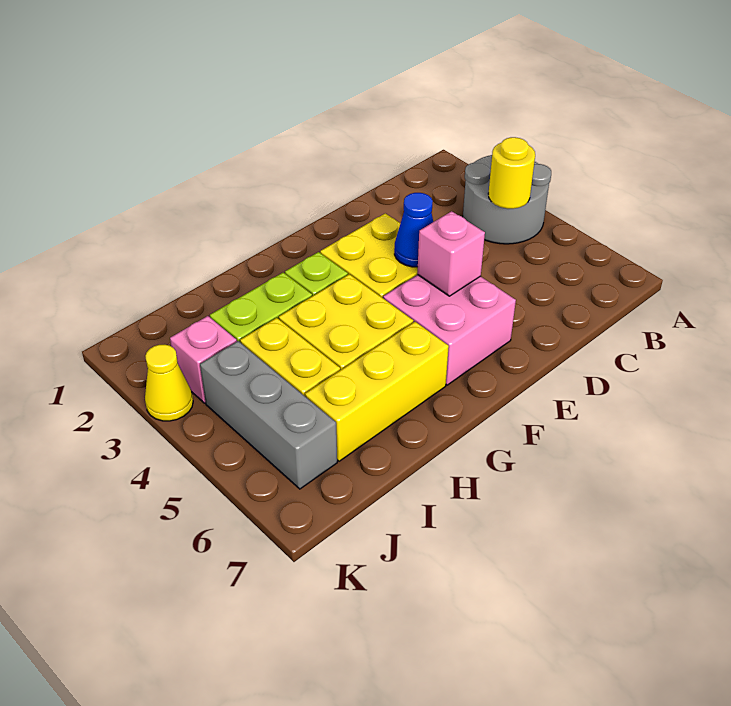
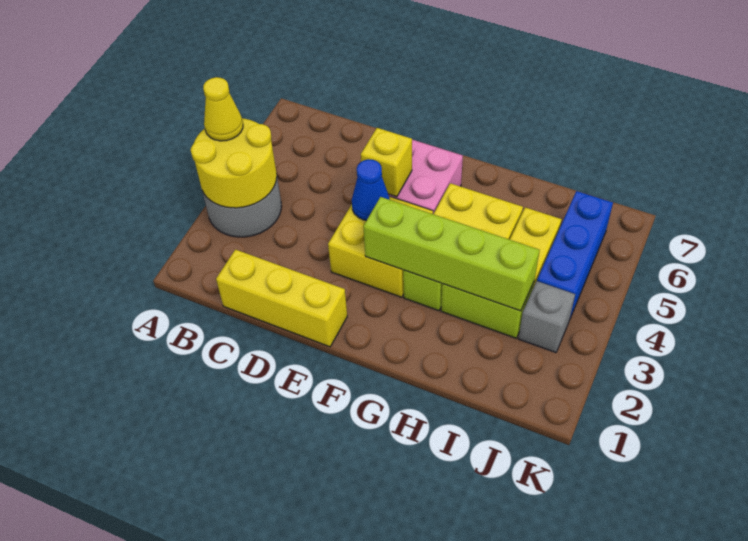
yellow round brick B4 level 2 -> yellow round brick A3:B4 level 2
pink brick E5 level 2 -> yellow brick E5 level 2
none -> lime brick F3:I3 level 2
yellow brick G6:I6 level 1 -> yellow brick C1:E1 level 1
pink brick J3 level 1 -> grey brick J3 level 1
grey brick J4:J6 level 1 -> blue brick J4:J6 level 1
yellow cone K3 level 1 -> yellow cone A4 level 3

